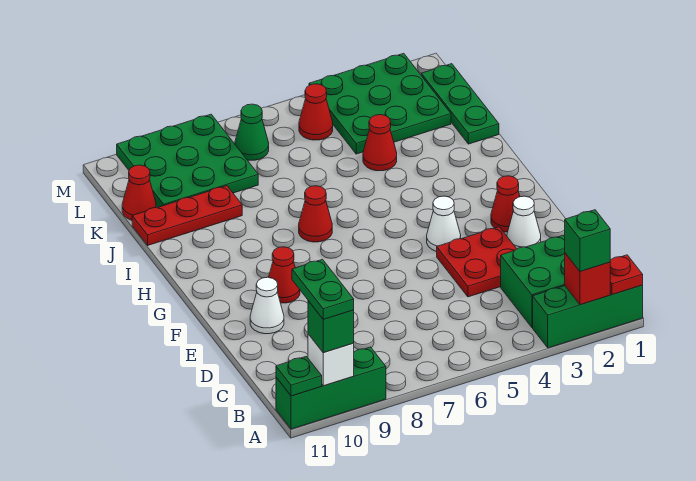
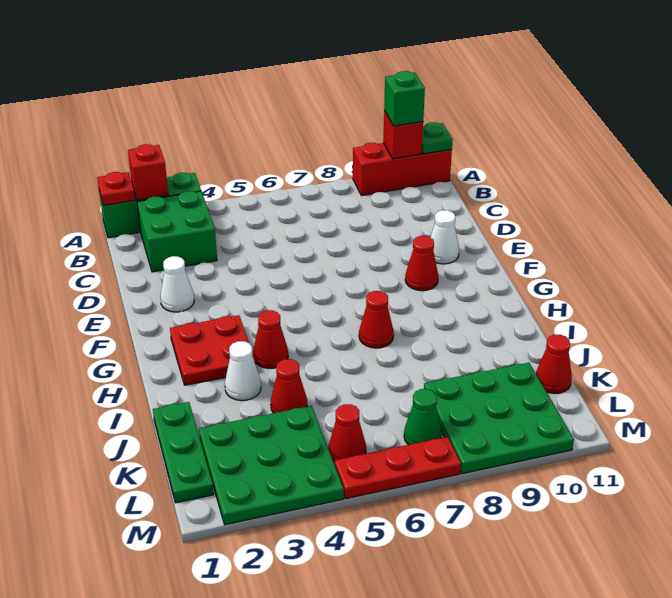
green brick A2 level 3 -> none
green brick A9:A11 level 1 -> red brick A9:A11 level 1
white brick A10 level 2 -> red brick A10 level 2
green plate A10:B10 level 4 -> none
red plate D3:E4 level 1 -> red plate G2:H3 level 1
red cone F2 level 1 -> red cone H4 level 1
white cone F4 level 1 -> white cone I3 level 1
red plate J9:J11 level 1 -> red plate M5:M7 level 1

